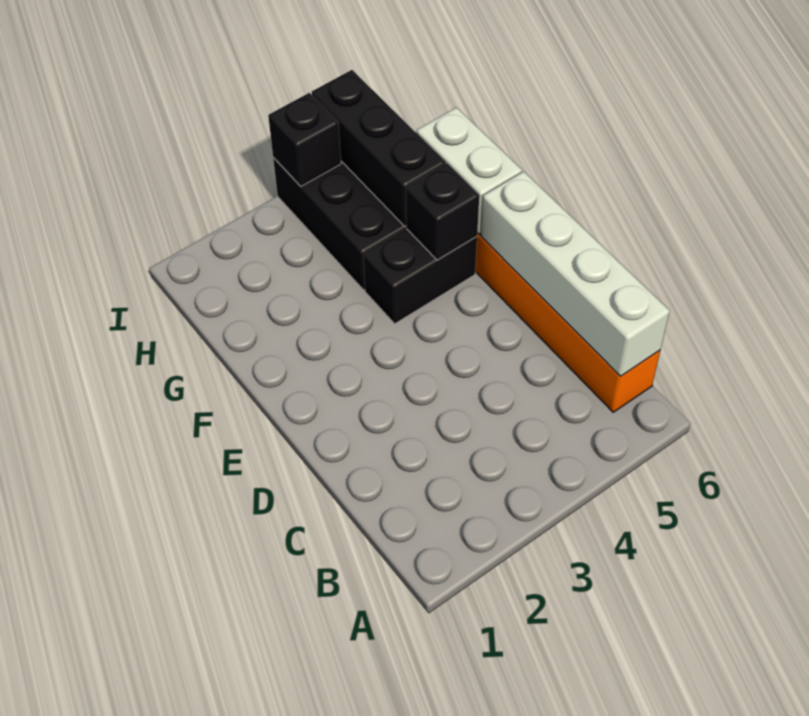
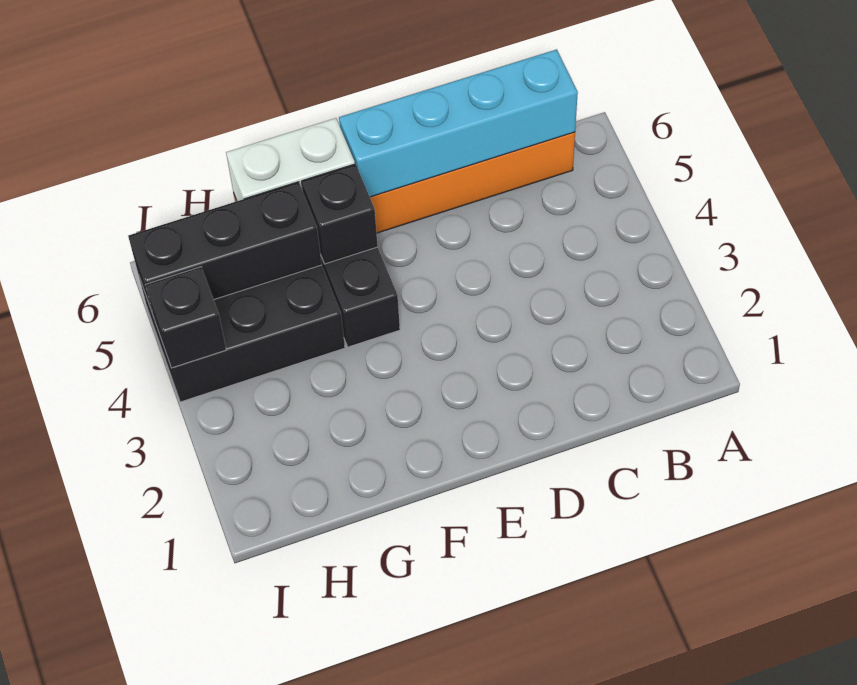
white brick B6:E6 level 2 -> cyan brick B6:E6 level 2

